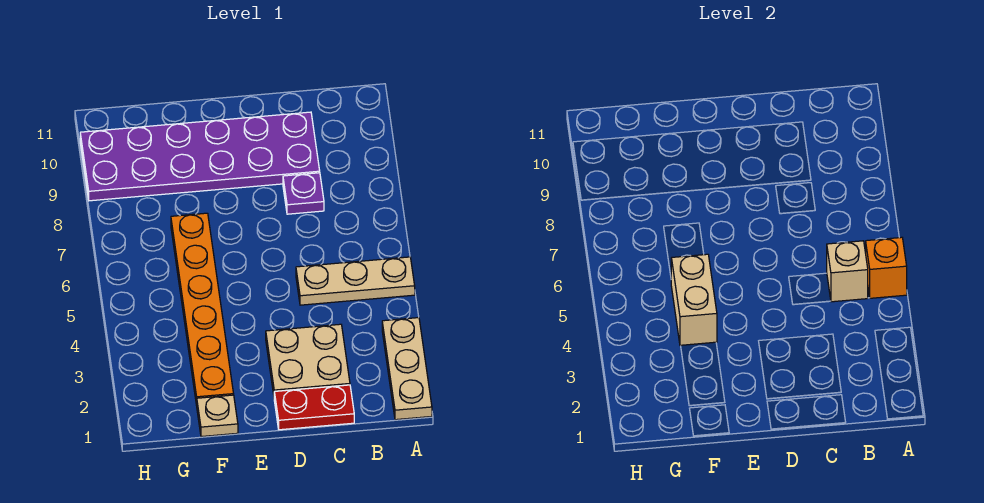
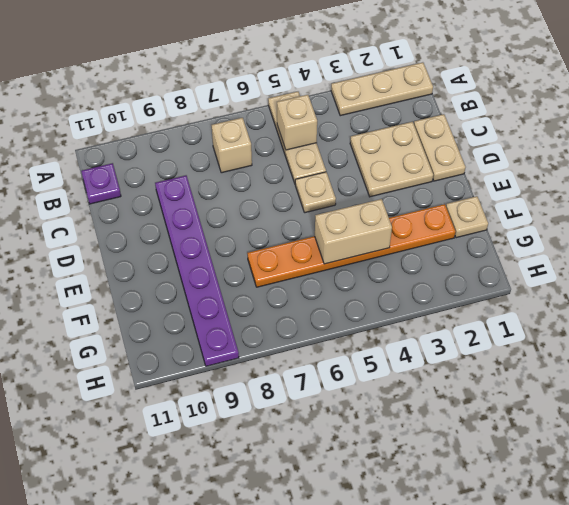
orange brick A5 level 2 -> none
none -> tan brick B7 level 1
red plate C1:D1 level 1 -> tan plate C1:D1 level 1
purple plate C8 level 1 -> purple plate B11 level 1
purple plate C9:H10 level 1 -> purple plate C9:H9 level 1
none -> tan plate D5 level 1

